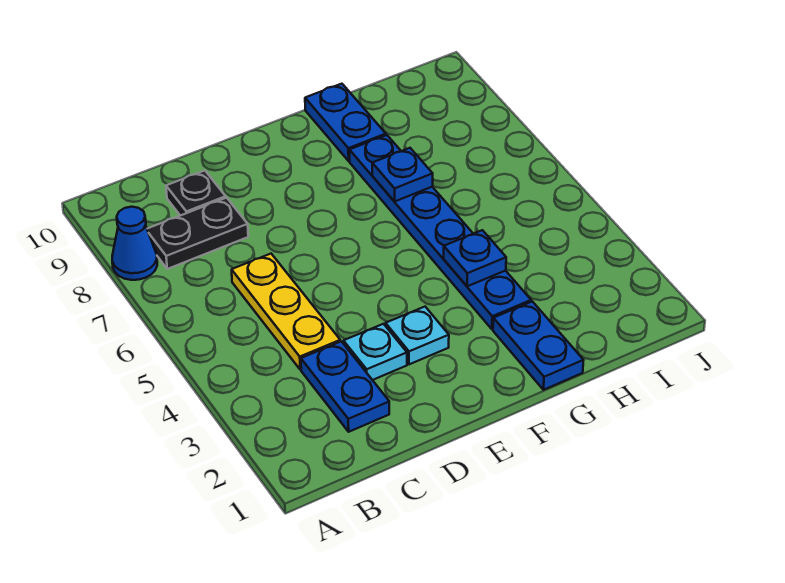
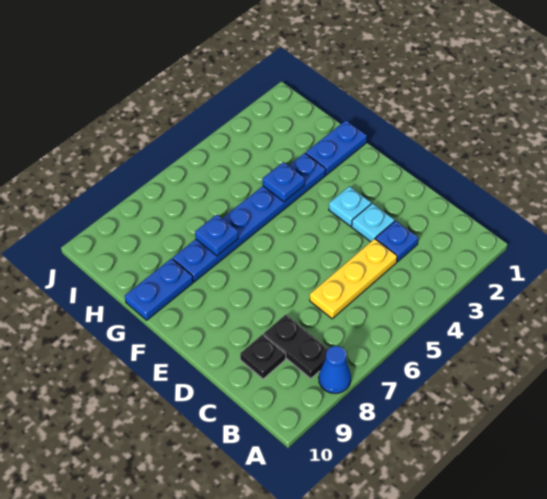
blue plate C2:C3 level 1 -> blue plate C3 level 1

